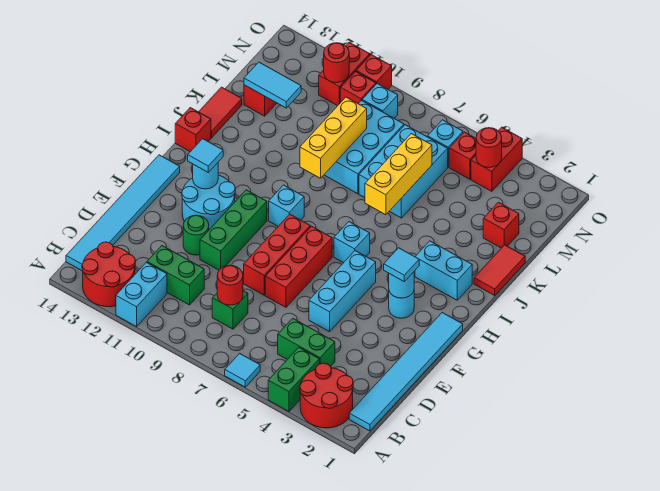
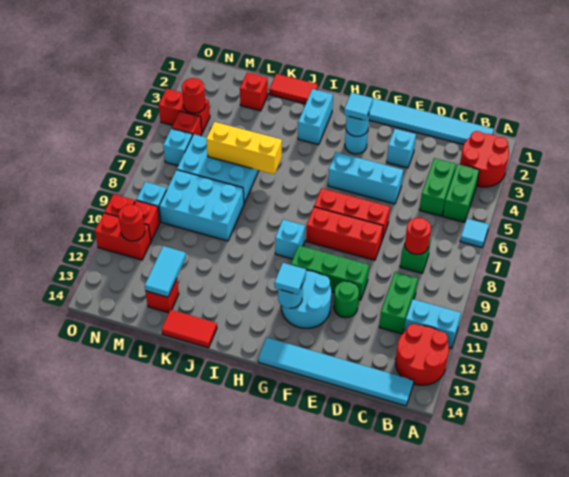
green brick A4:B4 level 1 -> green brick B4:B5 level 1
cyan brick H6 level 1 -> cyan brick E3 level 1
red brick I14 level 1 -> none
yellow brick J9:L9 level 2 -> none

